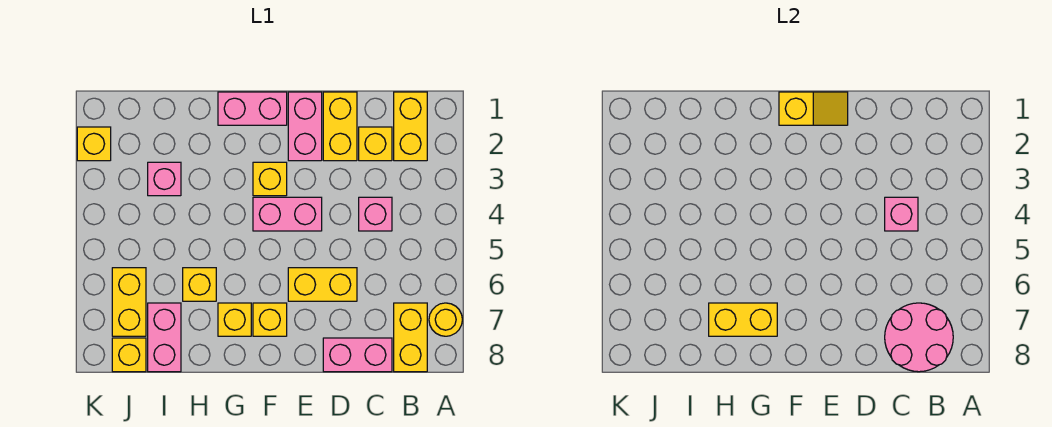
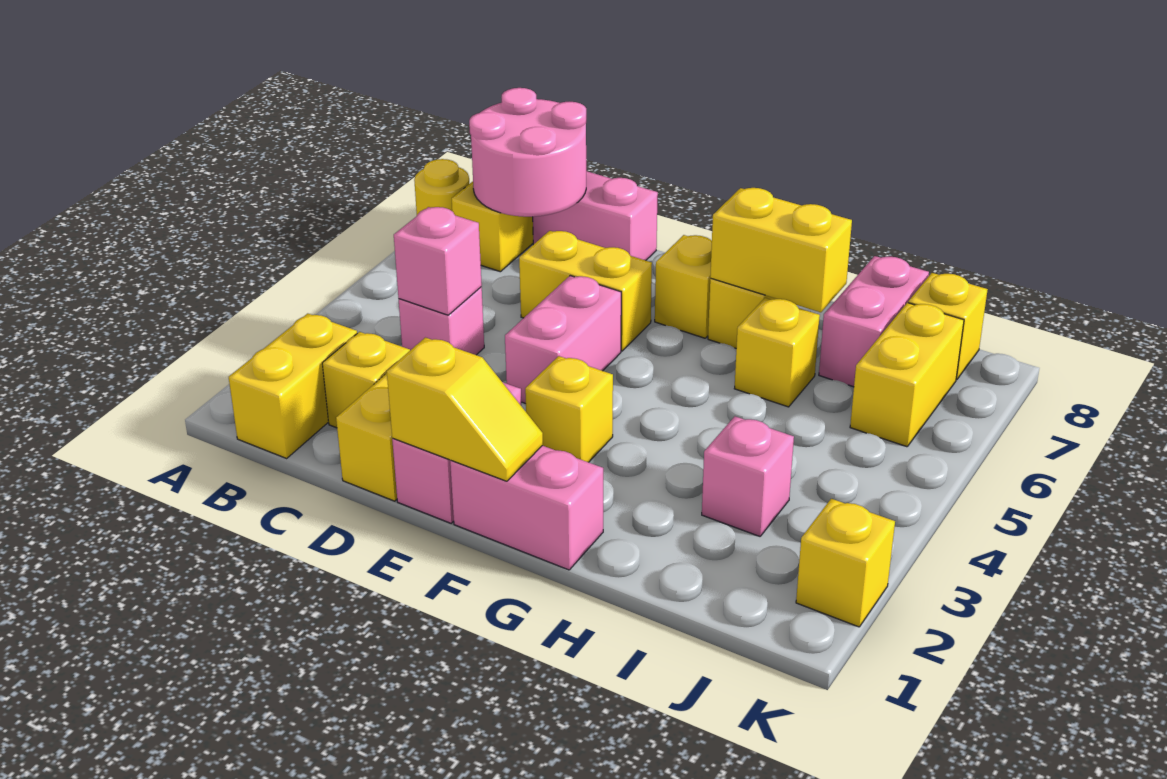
yellow slope E1:F1 level 2 top F -> yellow slope E1:F1 level 2 top E
pink brick E4:F4 level 1 -> pink brick E4:E5 level 1

